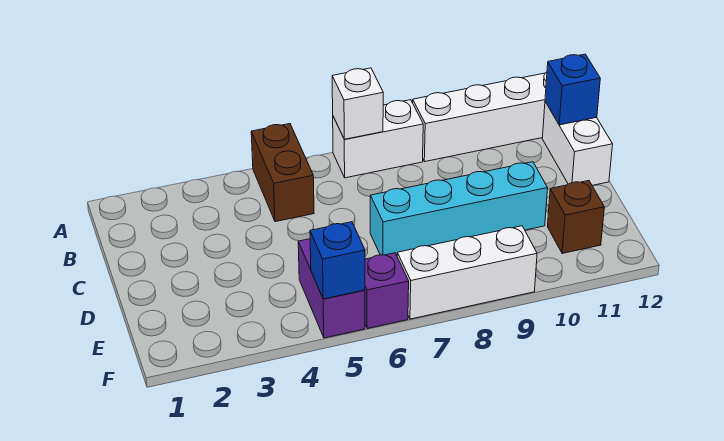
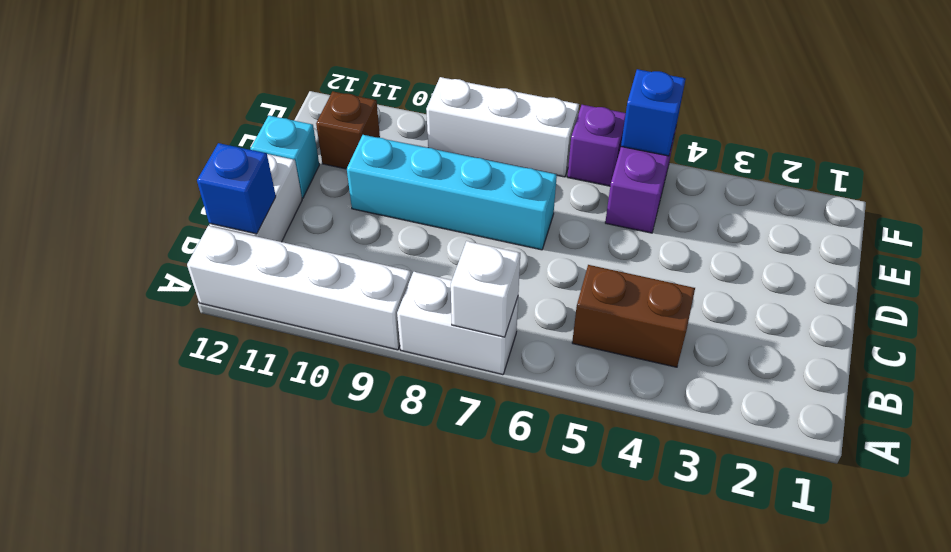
brown brick A5:B5 level 1 -> brown brick B4:B5 level 1
none -> cyan brick D12 level 1

